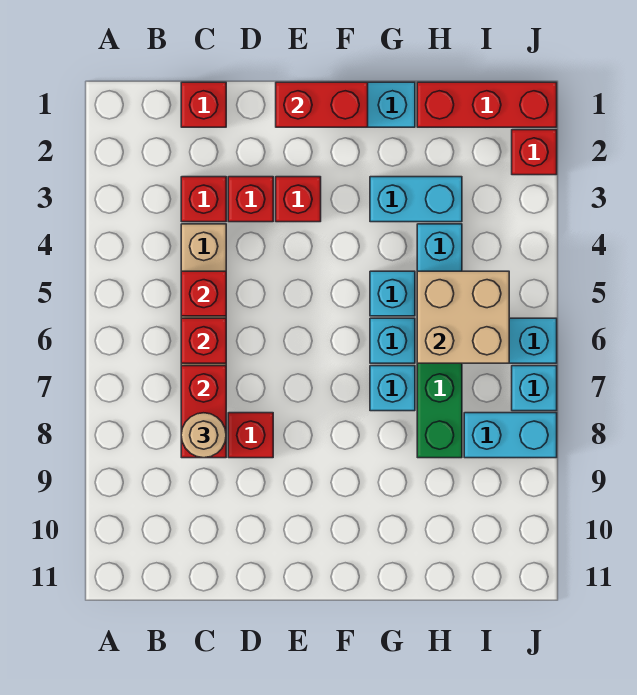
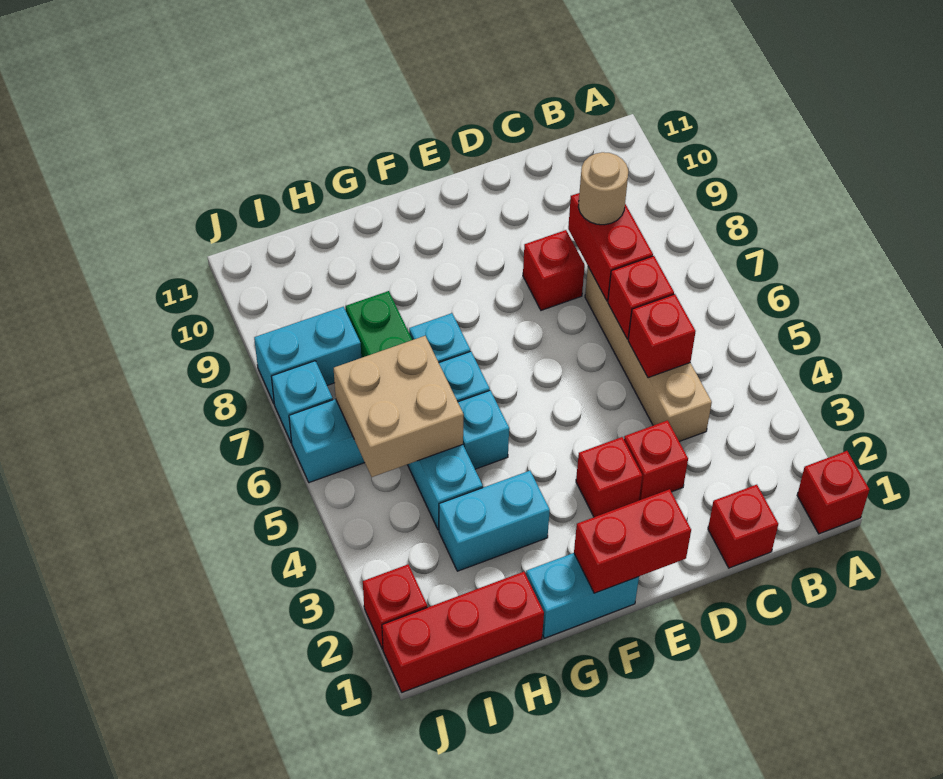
red brick C3 level 1 -> red brick A1 level 1

